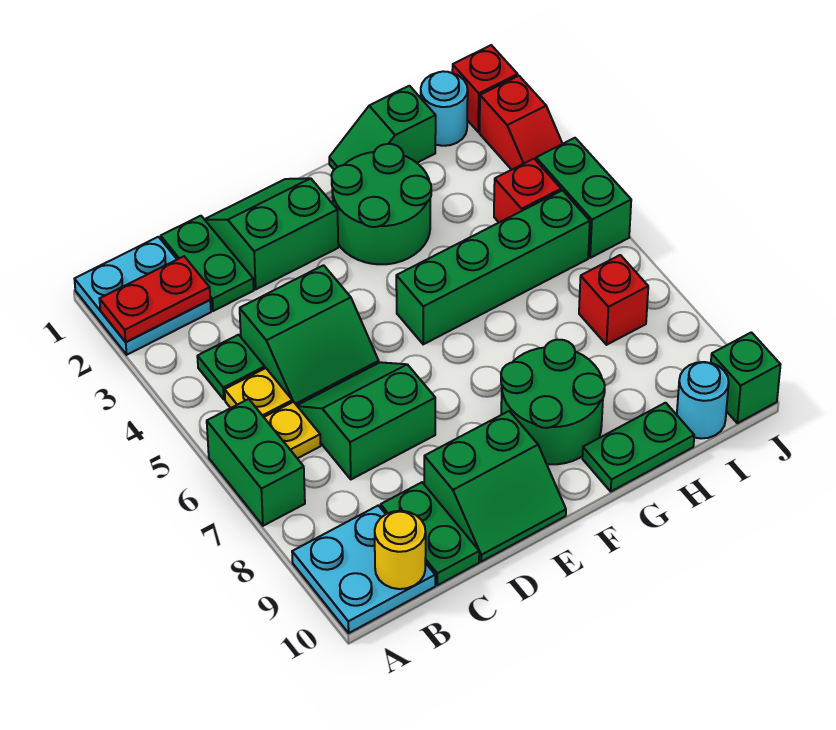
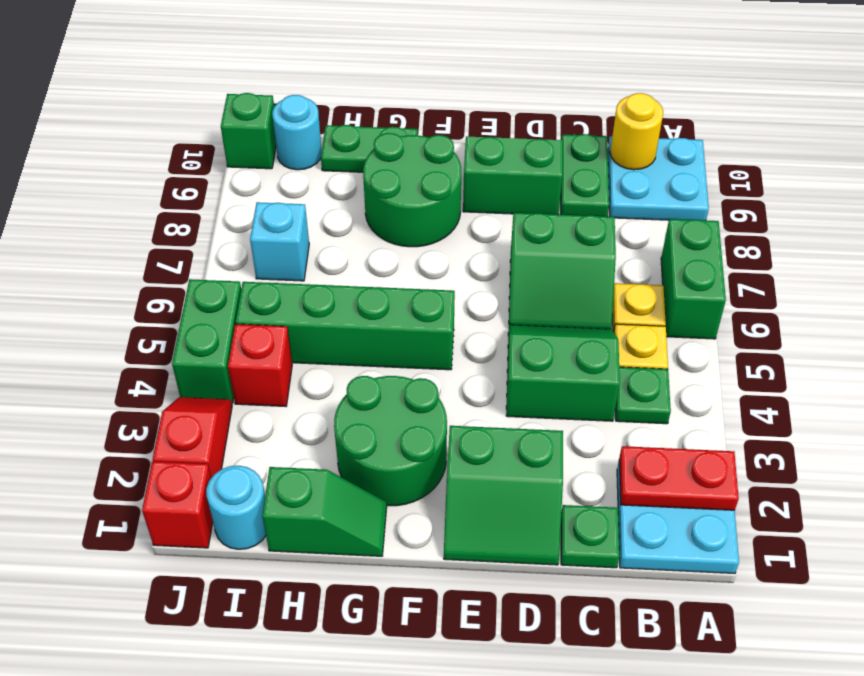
green plate C1:C2 level 1 -> green plate C1 level 1
red brick I7 level 1 -> cyan brick I7 level 1

